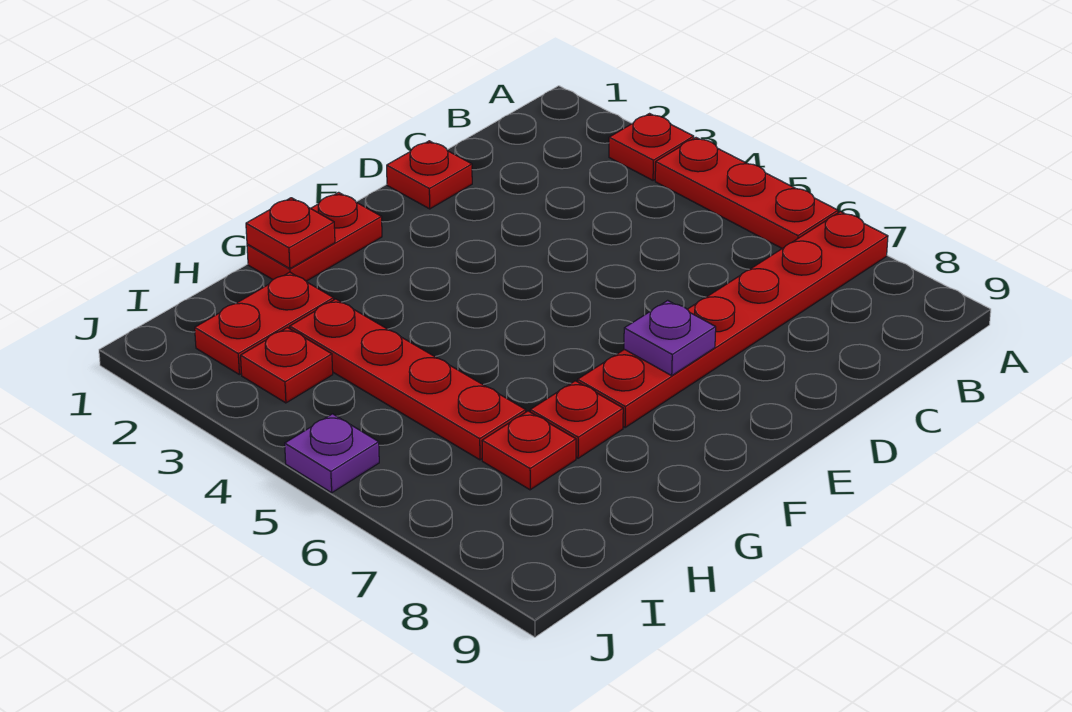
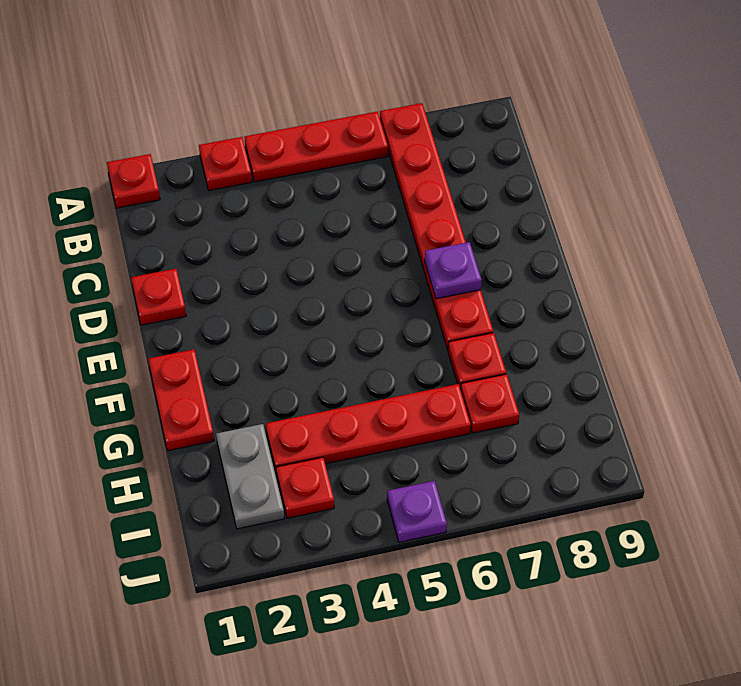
red plate G1 level 2 -> red plate A1 level 1
red plate H2:I2 level 1 -> grey plate H2:I2 level 1

